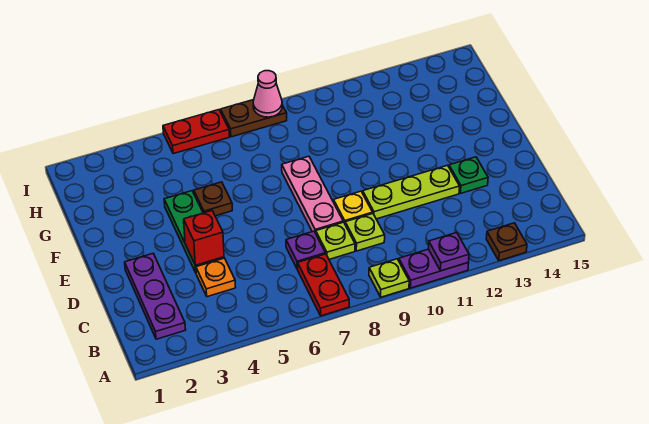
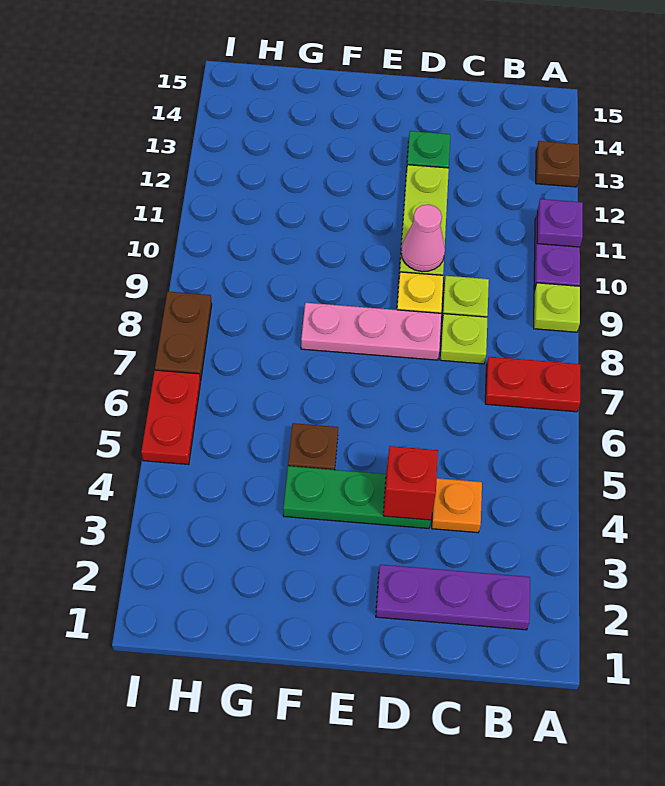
purple plate C7 level 1 -> none
pink cone I8 level 2 -> pink cone D10 level 2

